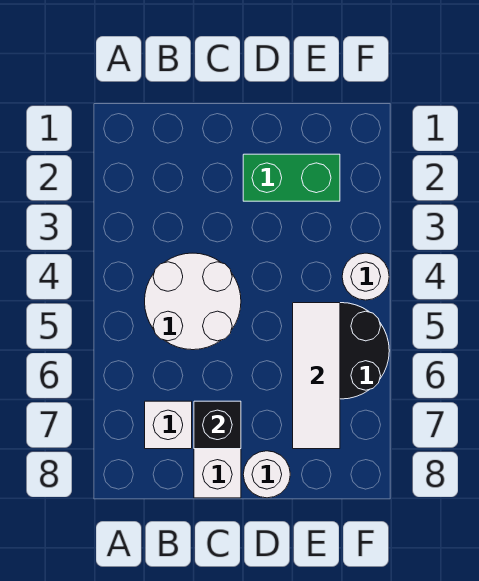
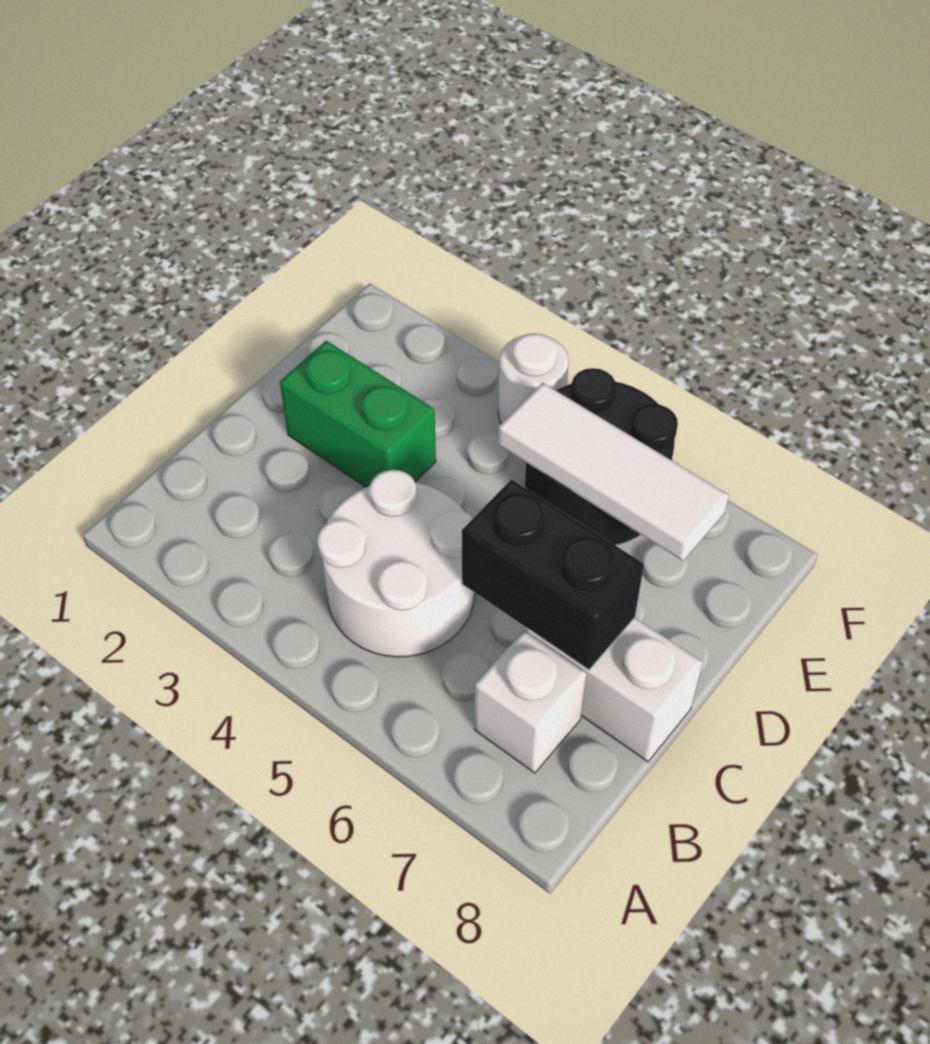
black brick C7 level 2 -> black brick C6:C7 level 2
green brick D2:E2 level 1 -> green brick D2:D3 level 1
white round brick D8 level 1 -> none

